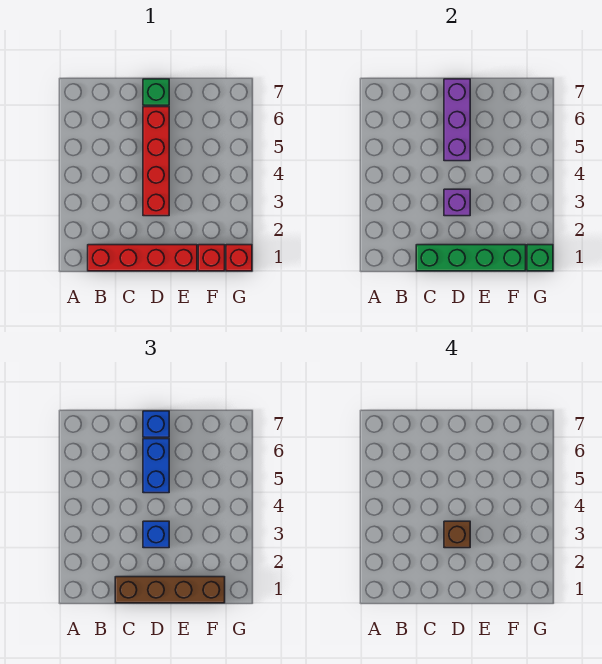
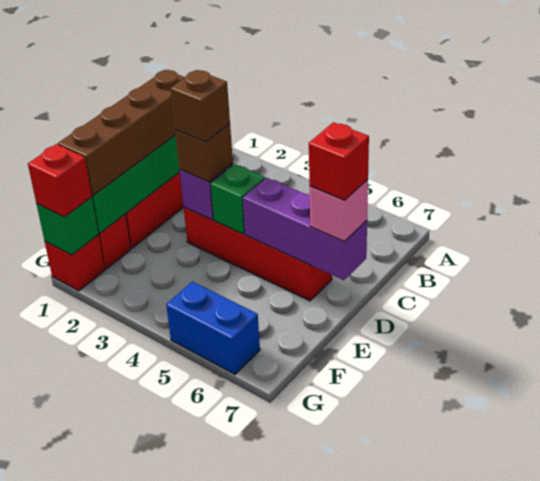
blue brick D3 level 3 -> brown brick D3 level 3
blue brick D5:D6 level 3 -> blue brick G5:G6 level 1
green brick D7 level 1 -> green brick D4 level 2
blue brick D7 level 3 -> pink brick D7 level 3
none -> red brick D7 level 4
none -> red brick G1 level 3

